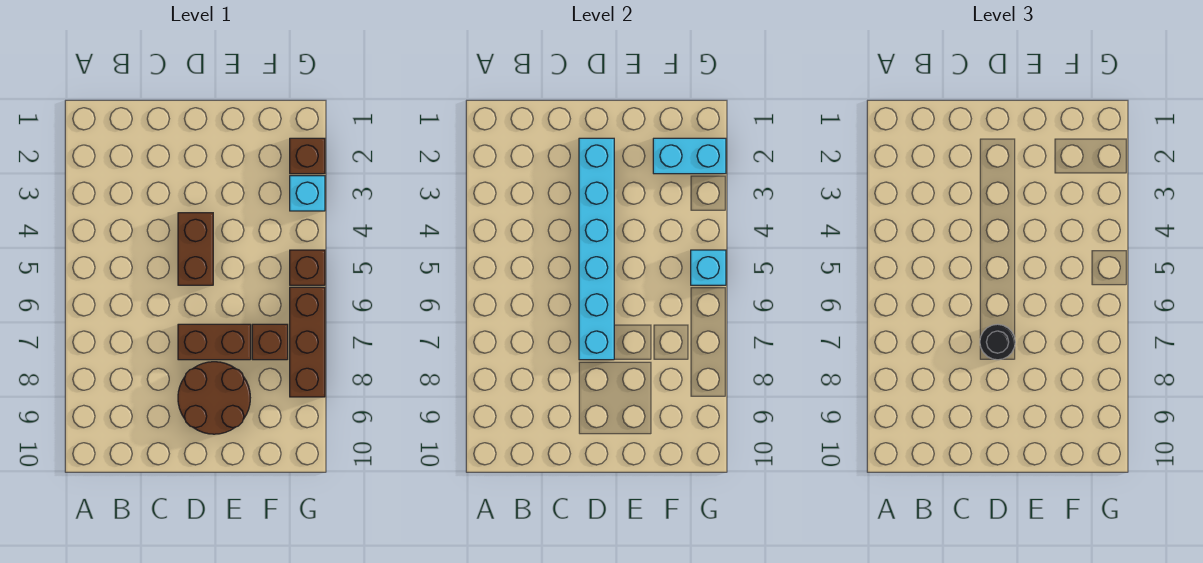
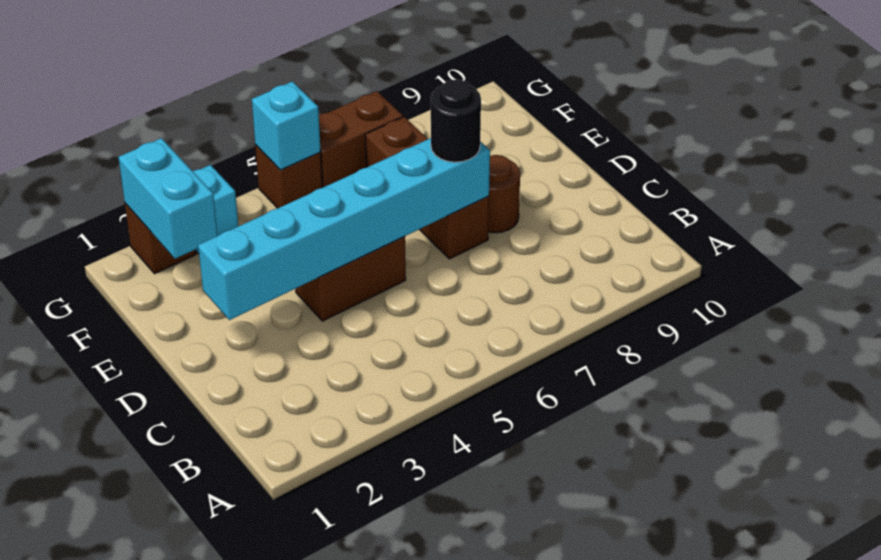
brown round brick D8:E9 level 1 -> brown round brick D8 level 1
brown brick G6:G8 level 1 -> brown brick G6:G7 level 1

